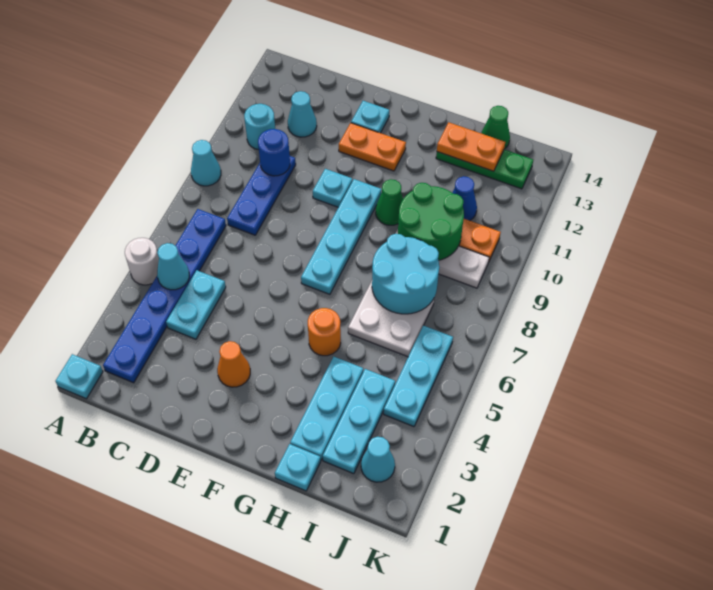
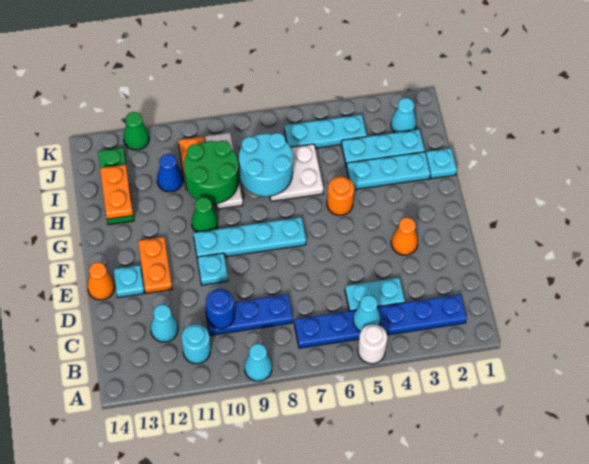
cyan plate A1 level 1 -> none
none -> orange cone E14 level 1
green cone I14 level 1 -> green cone K12 level 1

